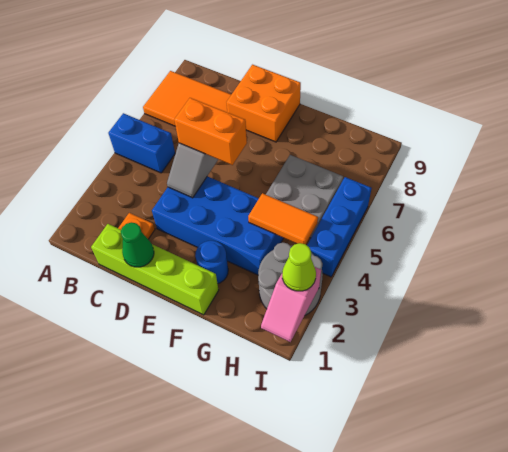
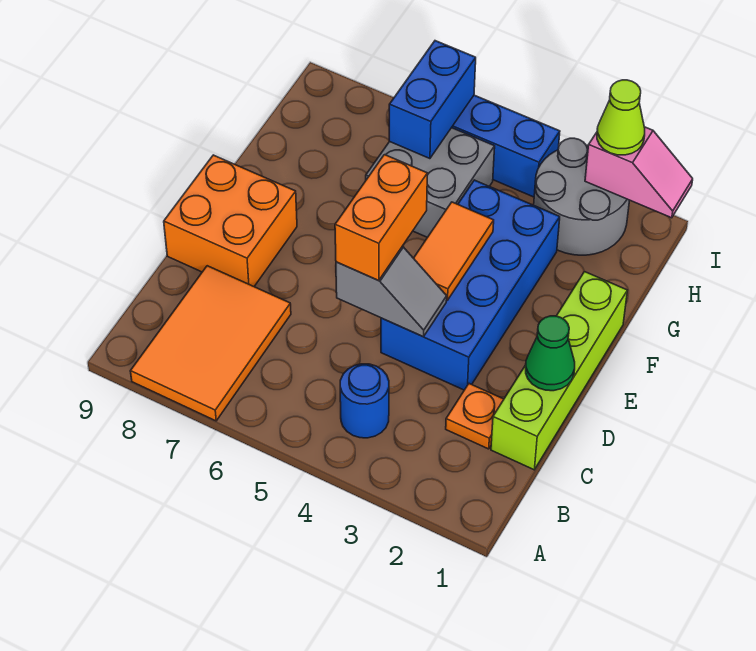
blue brick A5:B5 level 1 -> blue brick H6:I6 level 2
blue round brick F2 level 1 -> blue round brick B4 level 1
orange tile G4:H4 level 2 -> orange tile E4:F4 level 2

